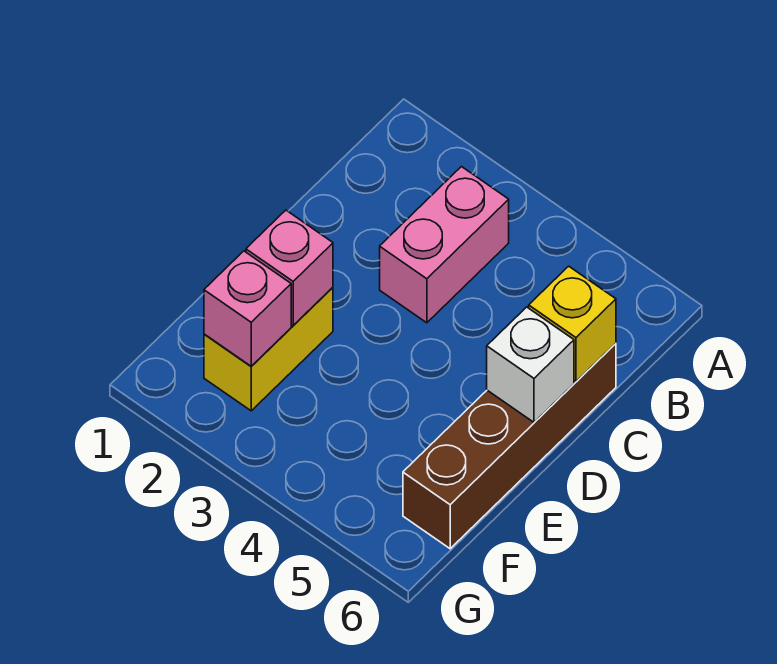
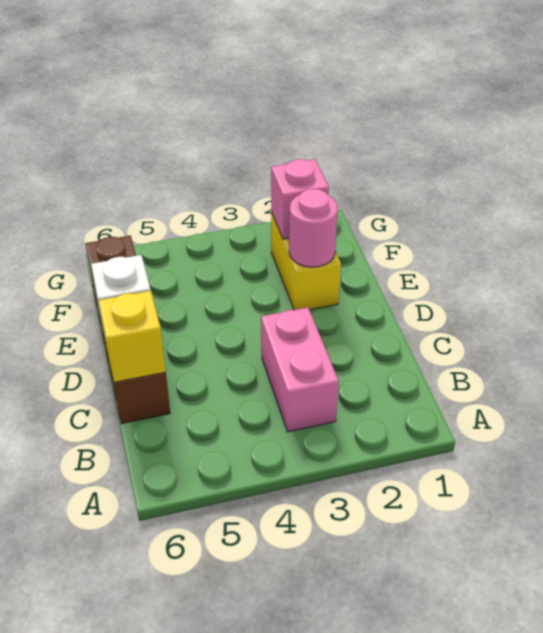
pink brick E2 level 2 -> pink round brick E2 level 2

